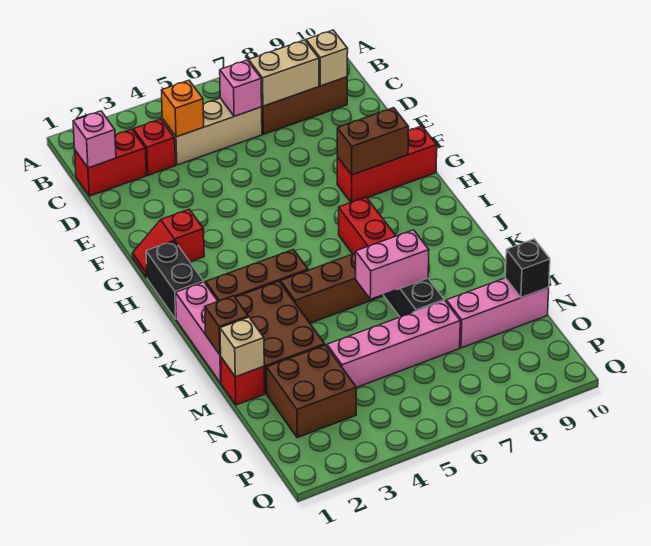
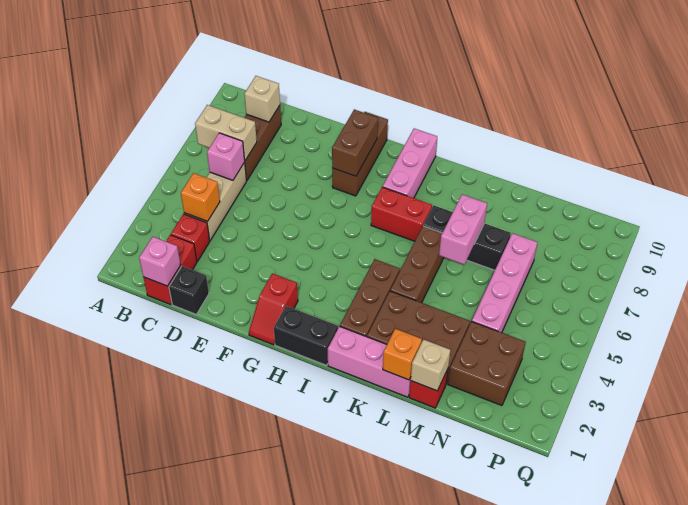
tan brick C7:C8 level 2 -> tan brick B7:C7 level 2
red brick G8:G10 level 1 -> brown brick G8:G10 level 1
brown brick L1 level 2 -> orange brick L1 level 2
pink brick N8:N10 level 1 -> pink brick I8:I10 level 1
black brick N10 level 2 -> black brick D1 level 1

